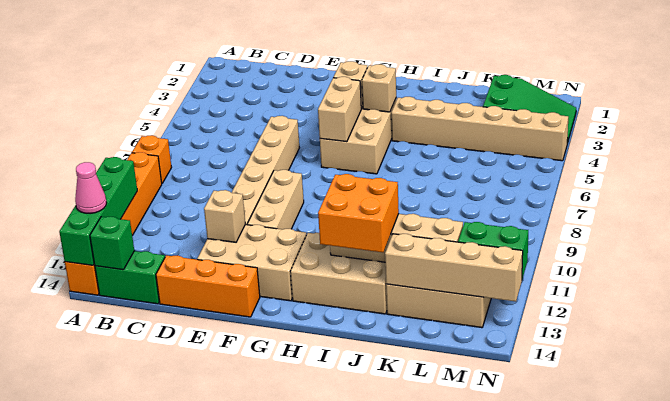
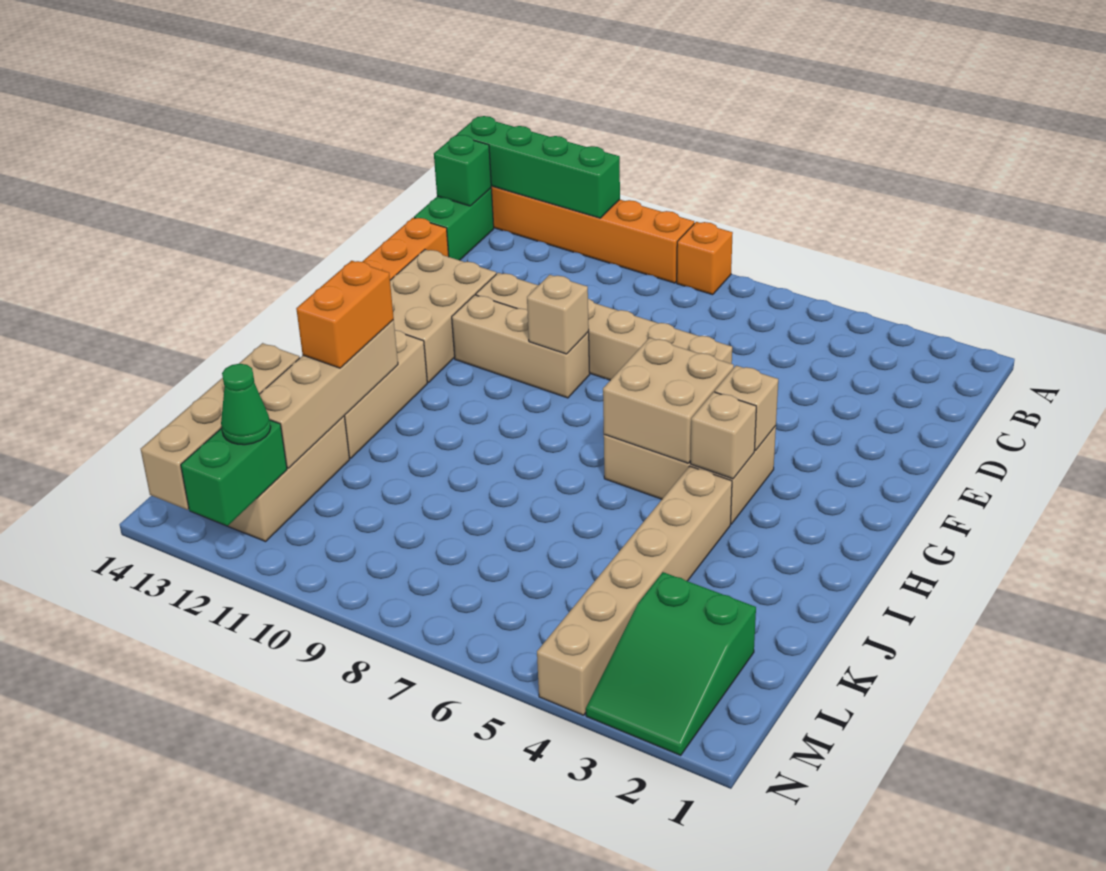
pink cone A13 level 3 -> none
tan brick E12 level 2 -> tan brick F9 level 2
tan brick G5:G6 level 2 -> tan brick G5:H6 level 2
orange brick I12:J13 level 3 -> orange brick I12:J12 level 3
none -> green cone M12 level 3

